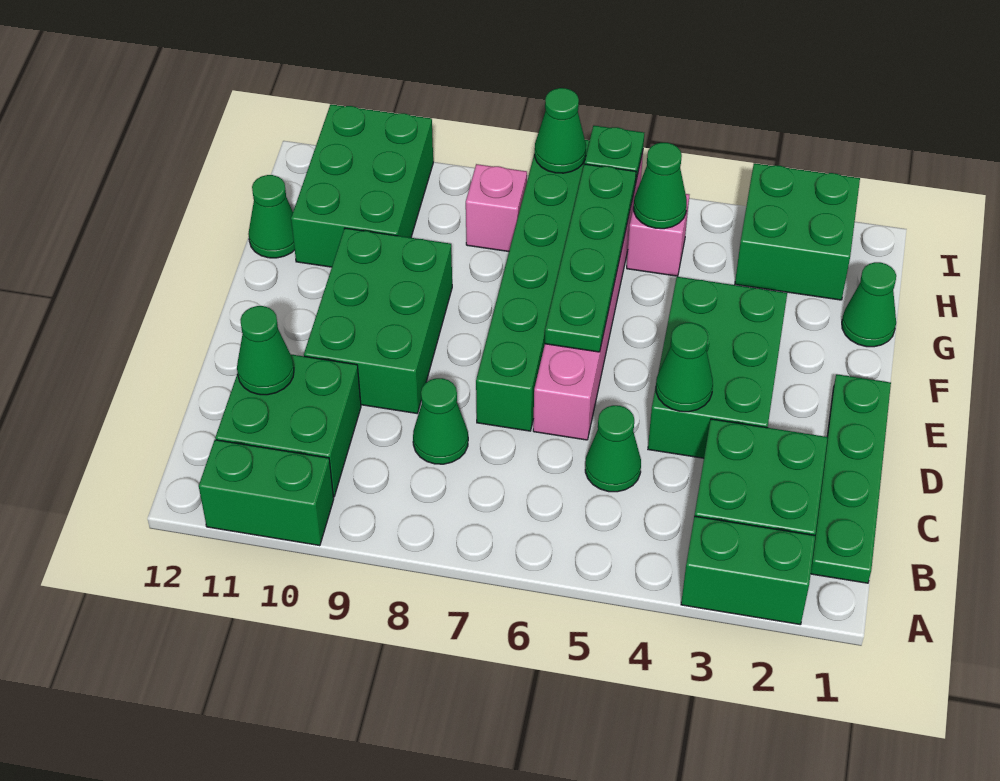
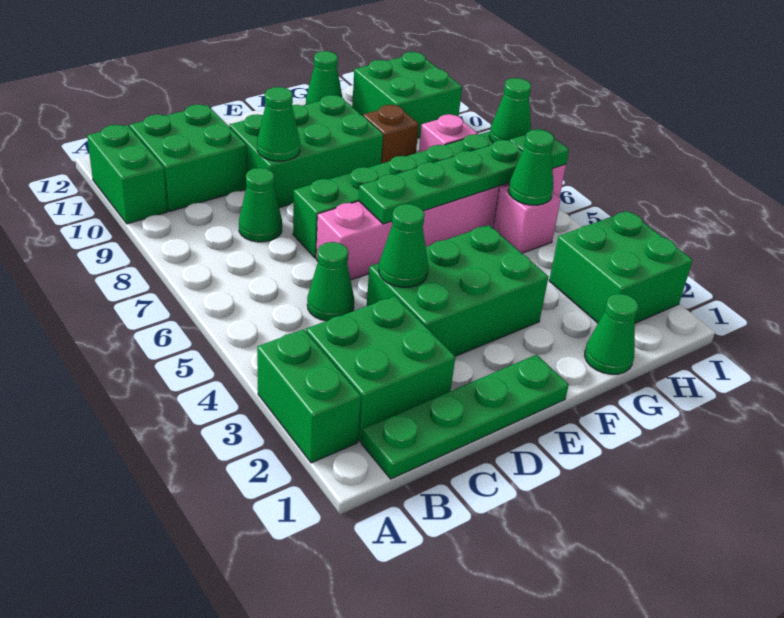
green cone C11 level 2 -> green cone D9 level 2
none -> brown brick G9 level 1
green brick G10:I11 level 1 -> green brick H10:I11 level 1

